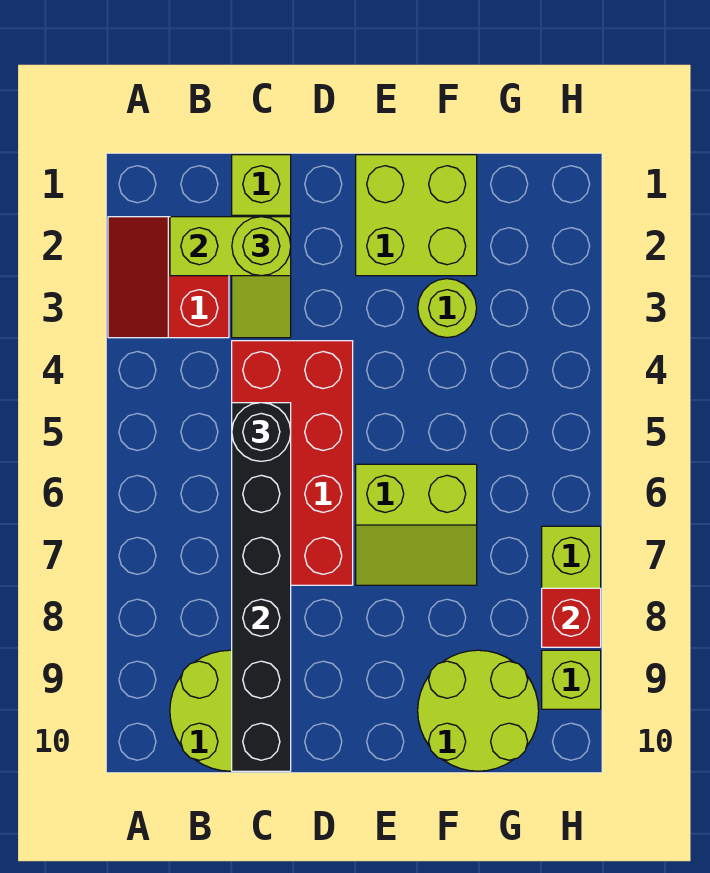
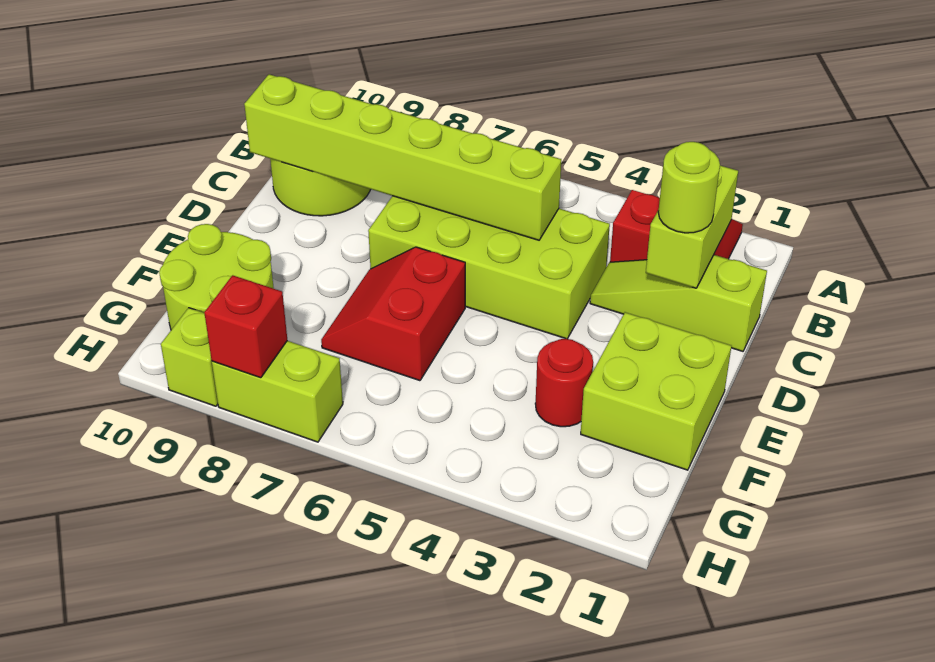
red brick C4:D7 level 1 -> lime brick C4:D7 level 1
black brick C5:C10 level 2 -> lime brick C5:C10 level 2
black round brick C5 level 3 -> none
lime slope E6:F7 level 1 top 6 -> red slope E6:F7 level 1 top 6
lime round brick F3 level 1 -> red round brick F3 level 1

